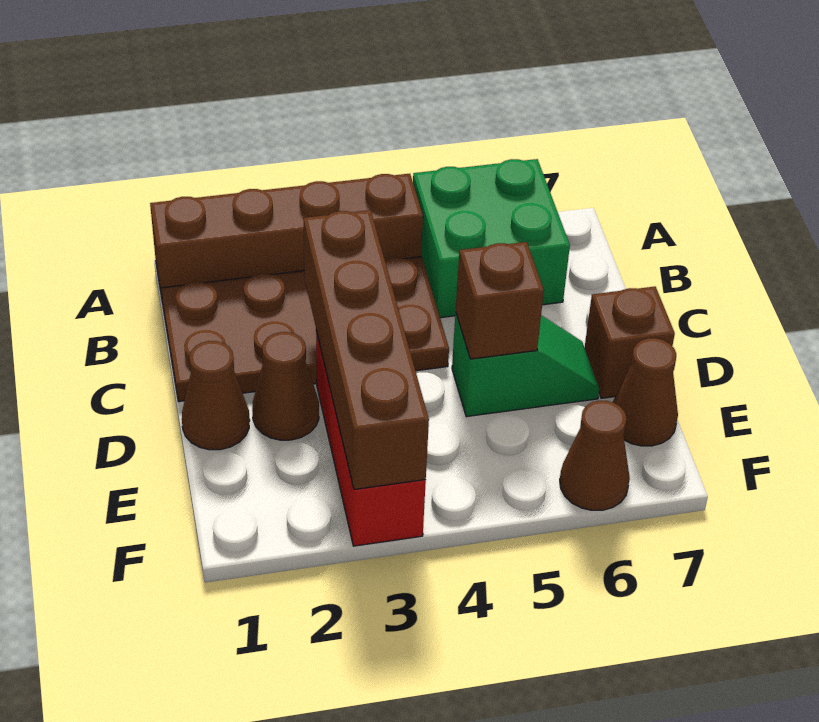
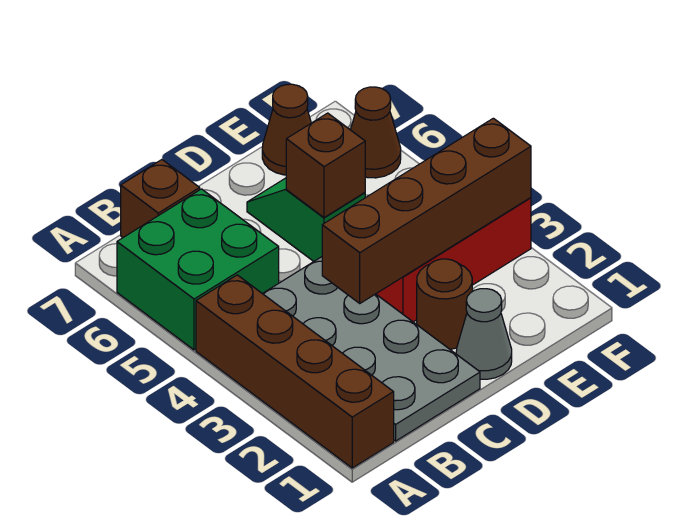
brown plate B1:C4 level 1 -> grey plate B1:C4 level 1
brown cone D1 level 1 -> grey cone D1 level 1
brown cone D2 level 1 -> brown round brick D2 level 1
brown brick D7 level 1 -> brown brick B7 level 1

